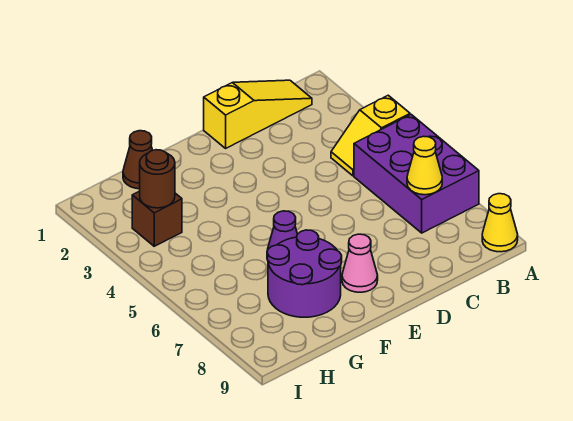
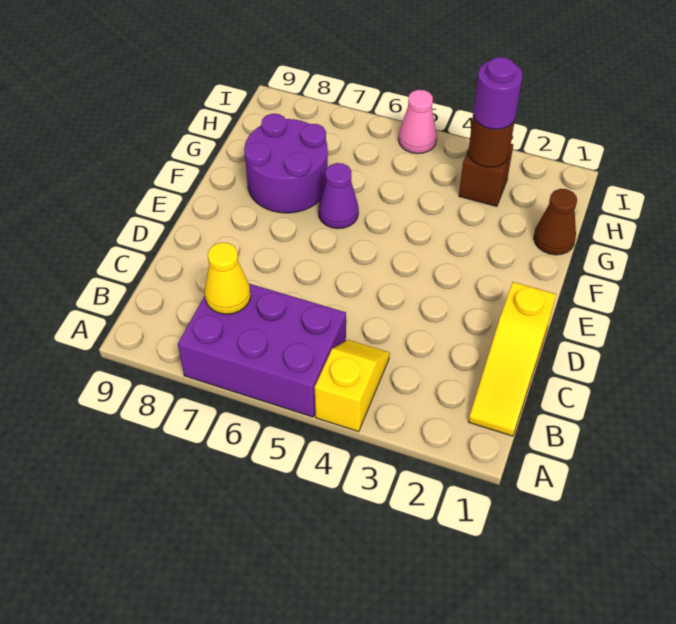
yellow cone A9 level 1 -> none
pink cone E8 level 1 -> pink cone I5 level 1
none -> purple round brick H3 level 3

